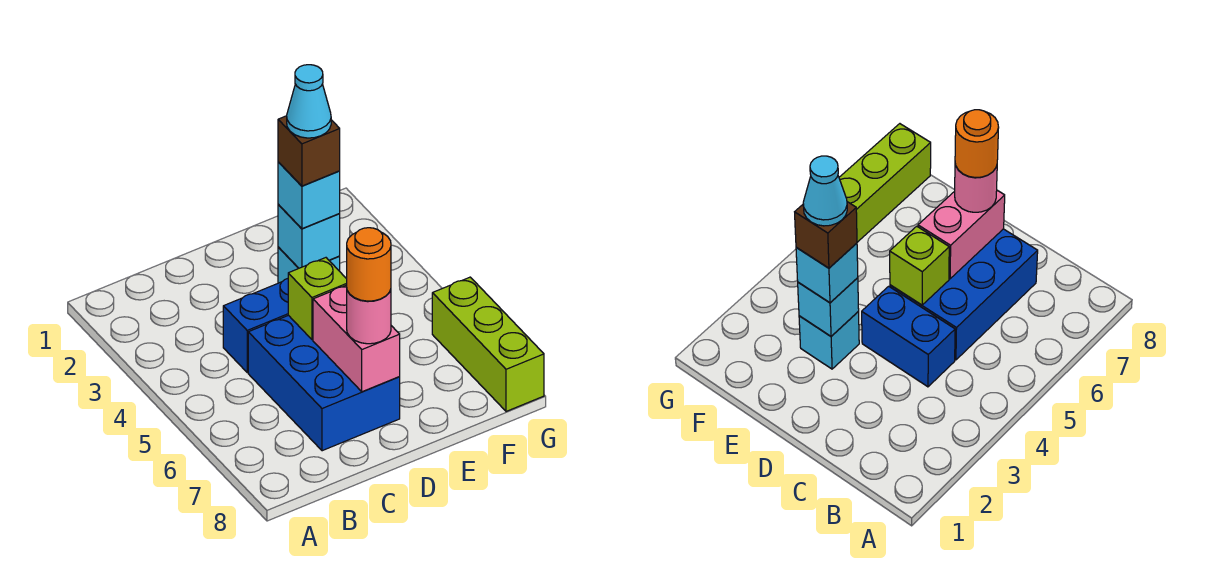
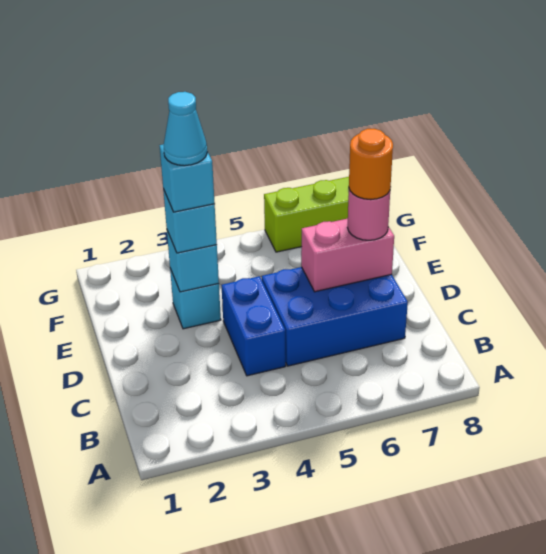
lime brick D5 level 2 -> none
brown brick E3 level 4 -> cyan brick E3 level 4

